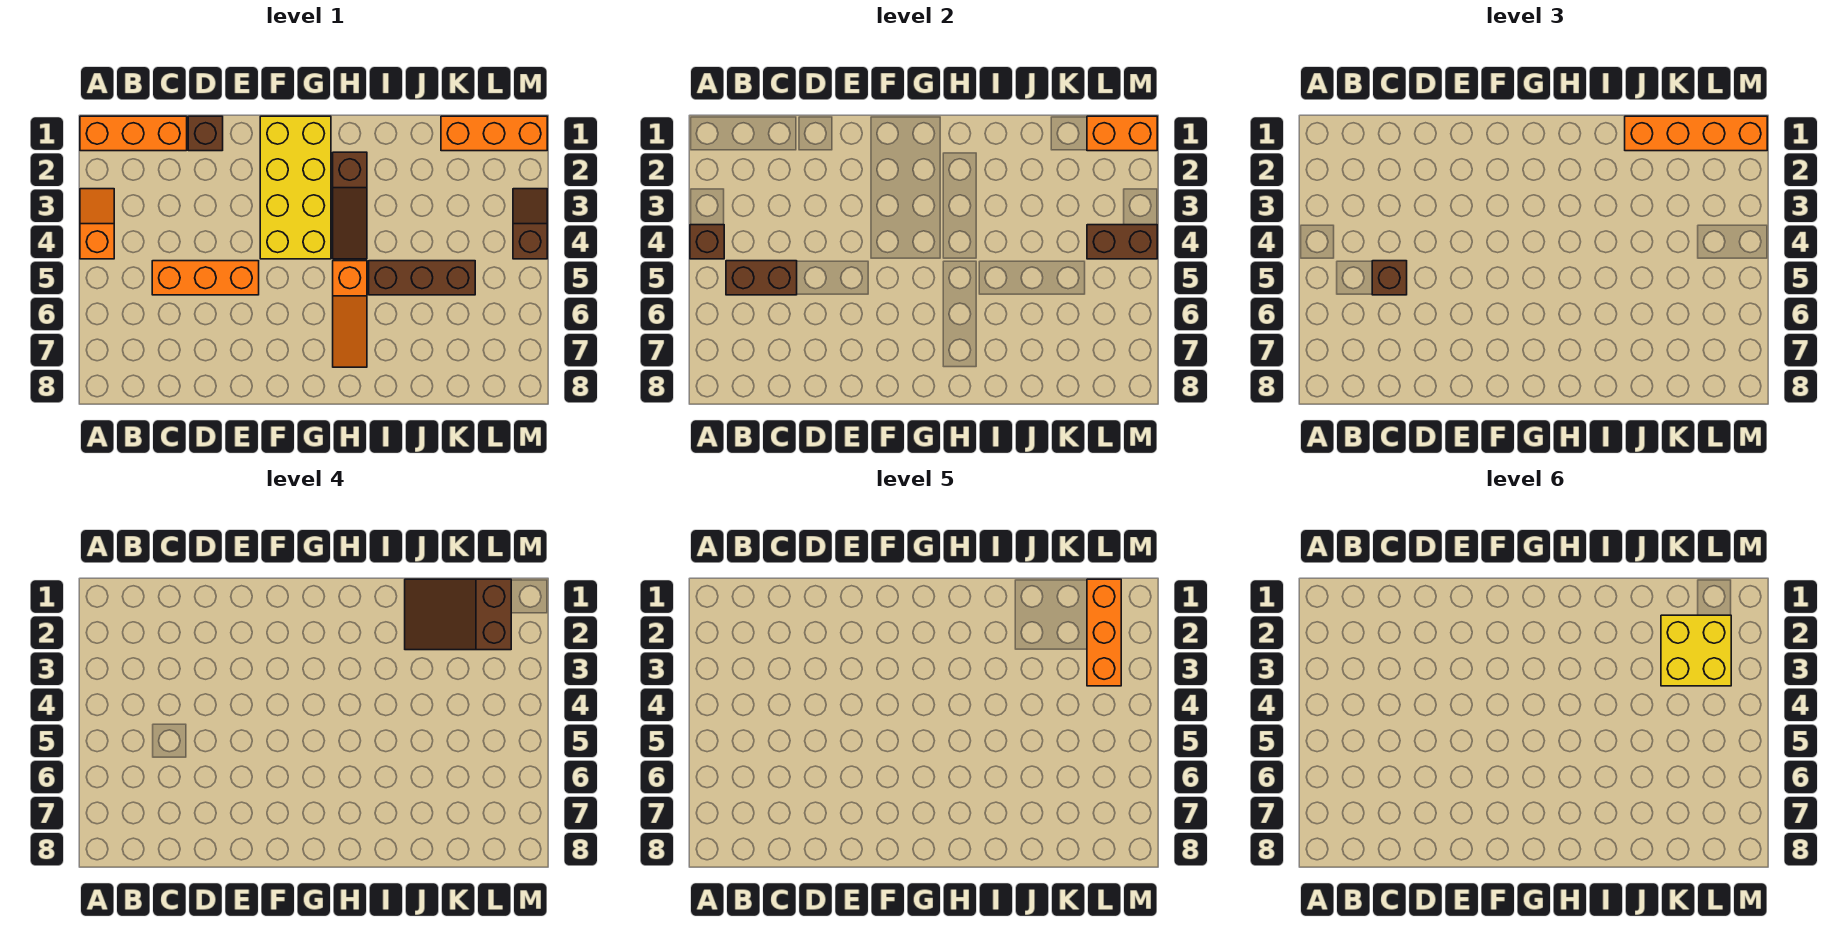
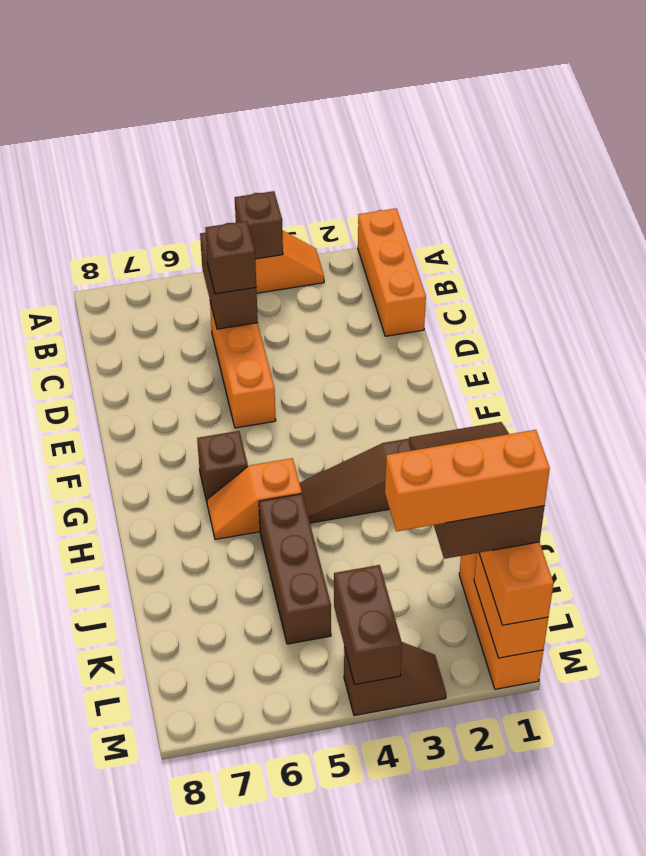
brown brick D1 level 1 -> brown brick G6 level 1
yellow brick F1:G4 level 1 -> none
orange slope H5:H7 level 1 top 5 -> orange slope H5:H6 level 1 top 5
yellow brick K2:L3 level 6 -> none

